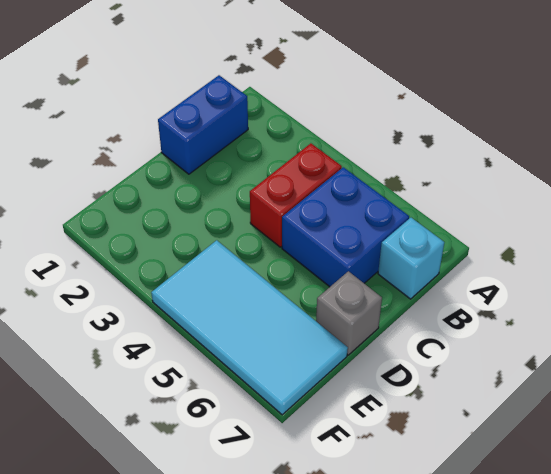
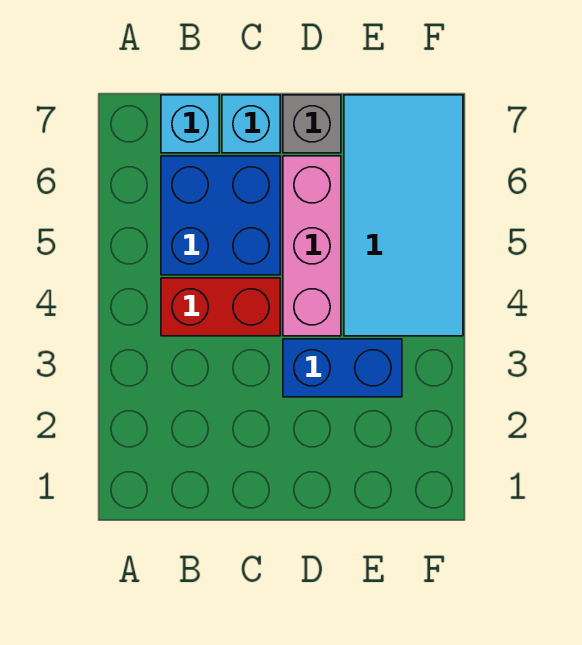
blue brick B1:C1 level 1 -> blue brick D3:E3 level 1
none -> cyan brick C7 level 1
none -> pink brick D4:D6 level 1

